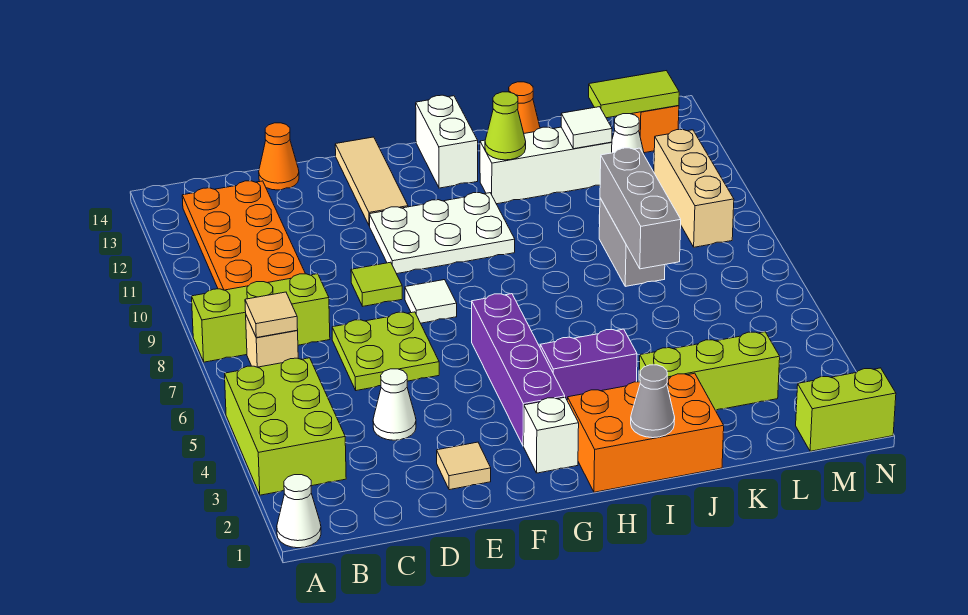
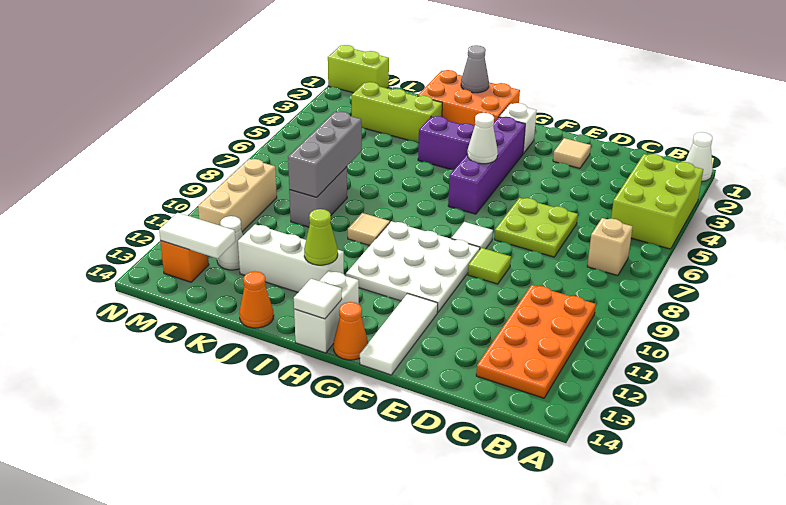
lime brick A8:C8 level 1 -> none
tan tile B7 level 2 -> tan tile I9 level 1
white cone D4 level 1 -> white cone G5 level 2
orange cone D14 level 1 -> orange cone G14 level 1
white plate F10:H11 level 1 -> white plate F9:H11 level 1
tan tile F12:F14 level 1 -> white tile F12:F14 level 1
white tile K12 level 2 -> white tile H14 level 2
lime tile L13:M13 level 2 -> white tile L13:M13 level 2

